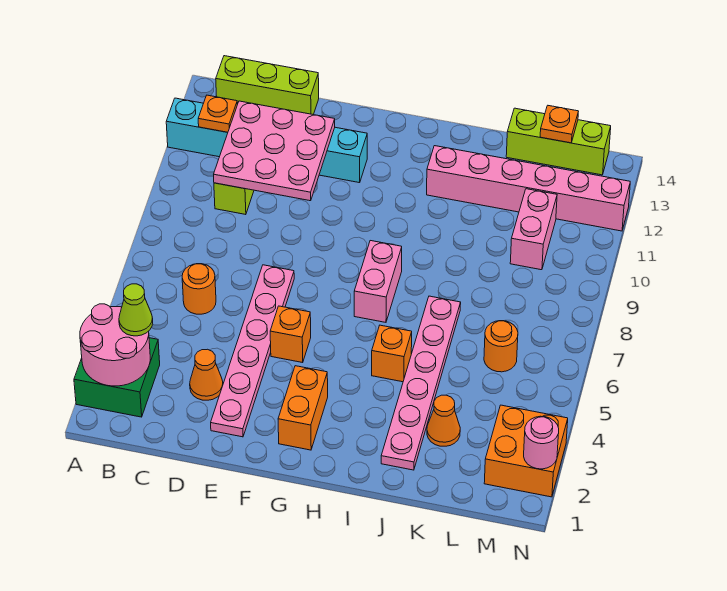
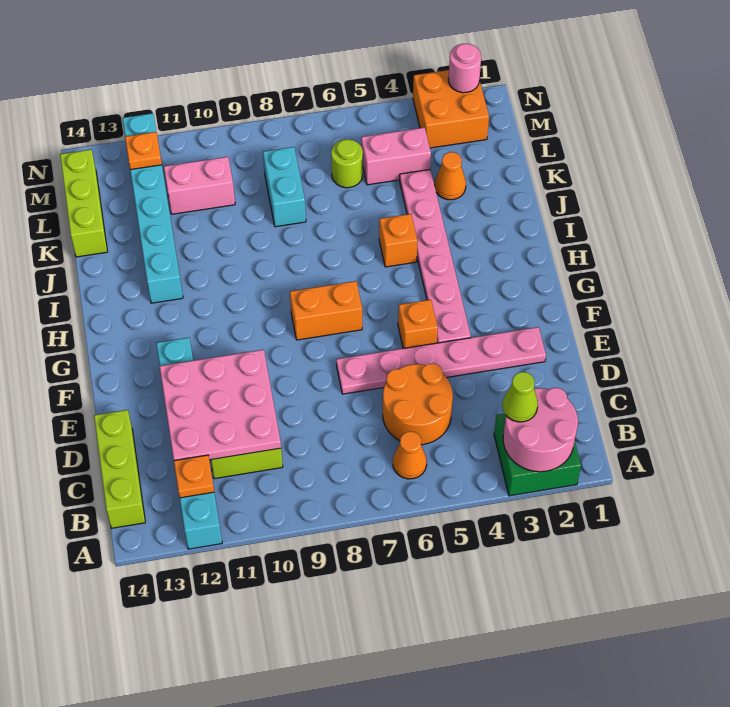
orange round brick C6 level 1 -> orange round brick C5:D6 level 1
orange cone D3 level 1 -> orange cone B6 level 1
orange brick G2:G3 level 1 -> orange brick G7:G8 level 1
pink brick H7:H8 level 1 -> pink brick L4:L5 level 1
pink brick I12:N12 level 1 -> cyan brick I12:N12 level 1
pink plate J2:J7 level 1 -> pink plate F4:K4 level 1
none -> cyan brick K8:L8 level 1
orange round brick L6 level 1 -> lime round brick L6 level 1
orange plate L14 level 2 -> orange plate M12 level 2

